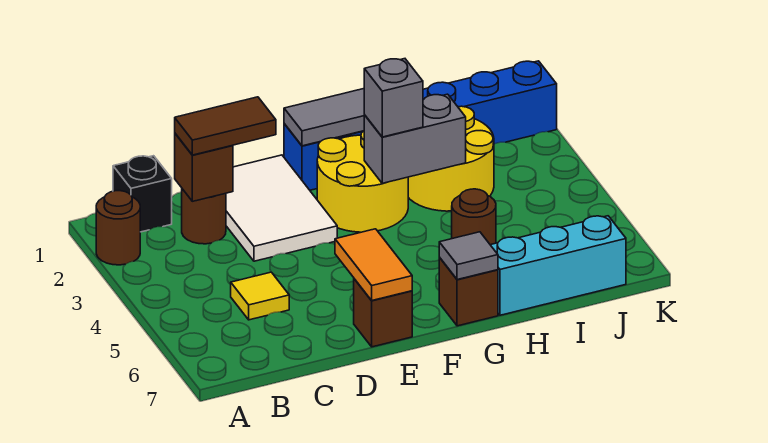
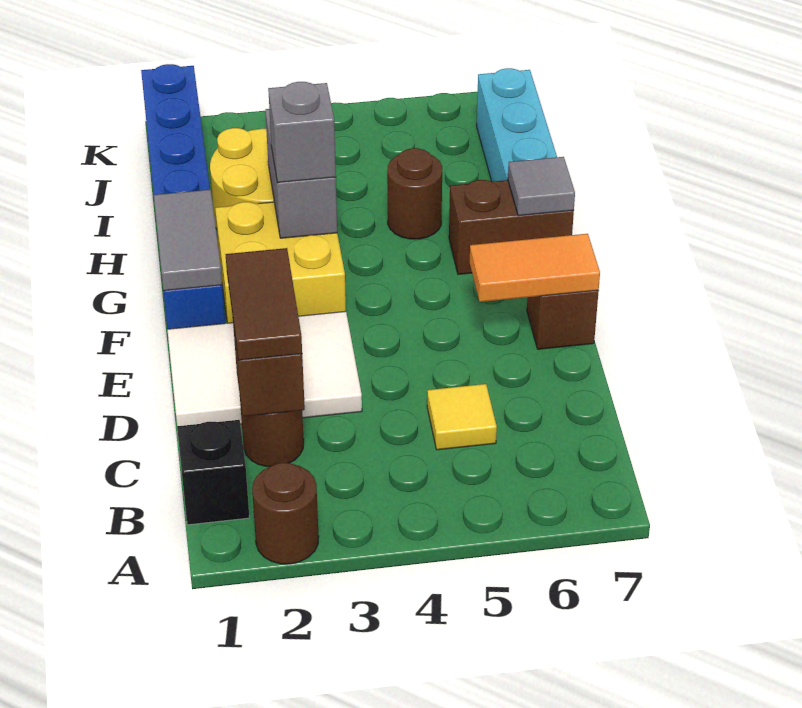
yellow round brick F2:G3 level 1 -> yellow brick F2:G3 level 1
brown brick G7 level 1 -> brown brick G6:G7 level 1

